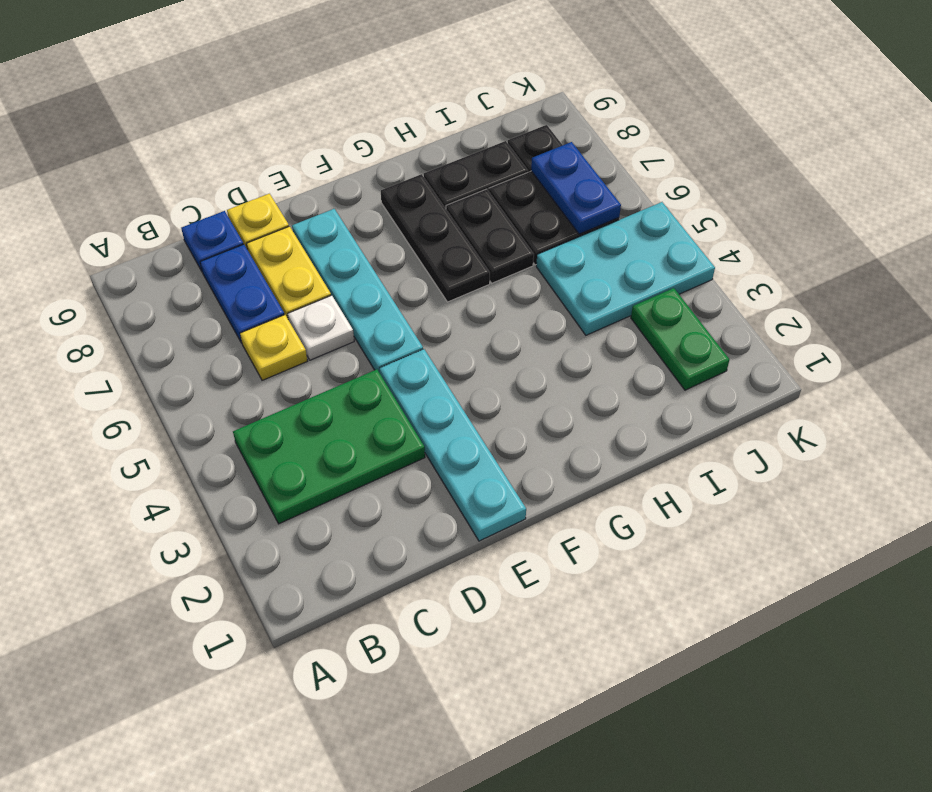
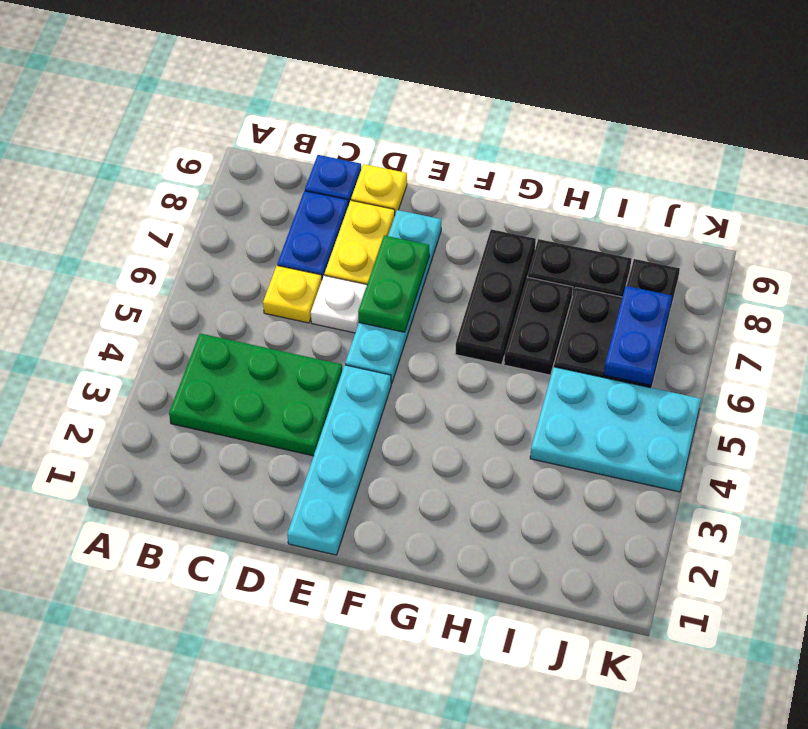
green plate J2:J3 level 1 -> green plate E6:E7 level 2

